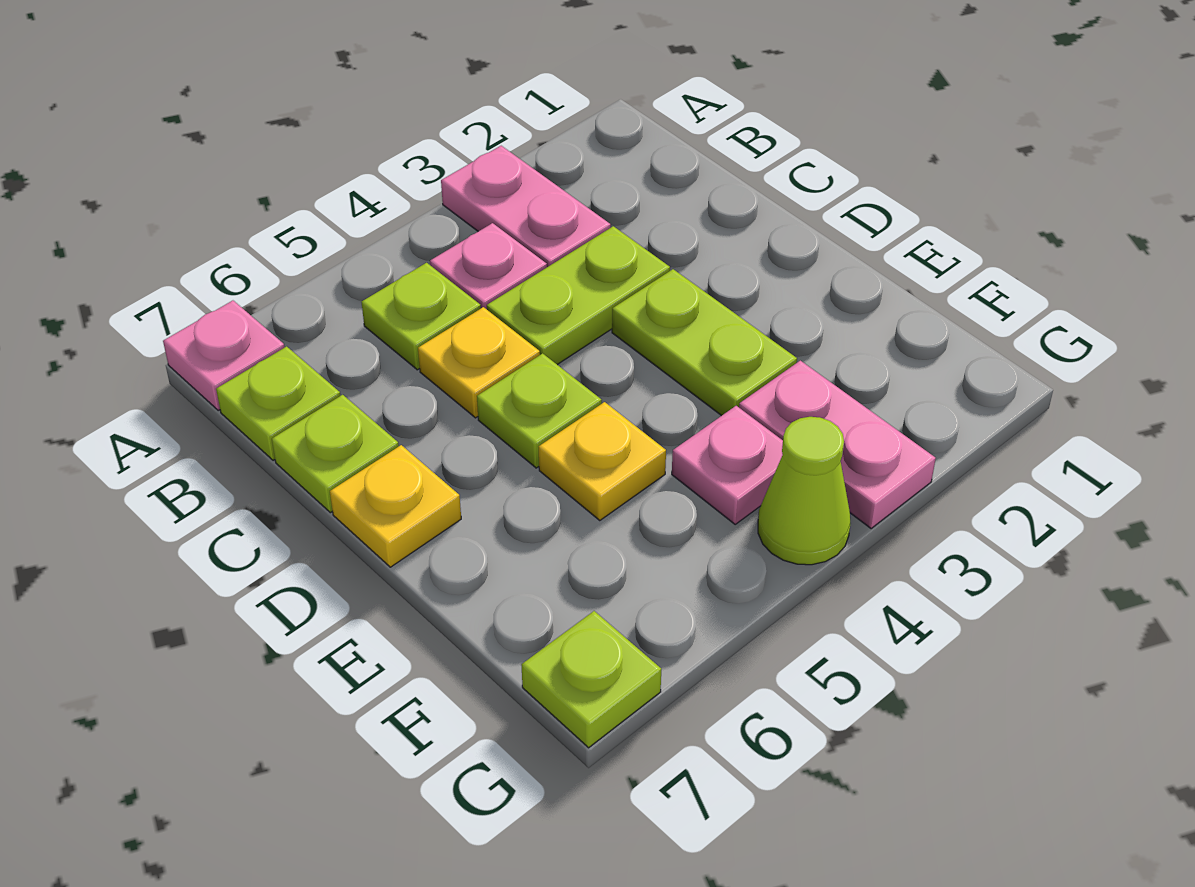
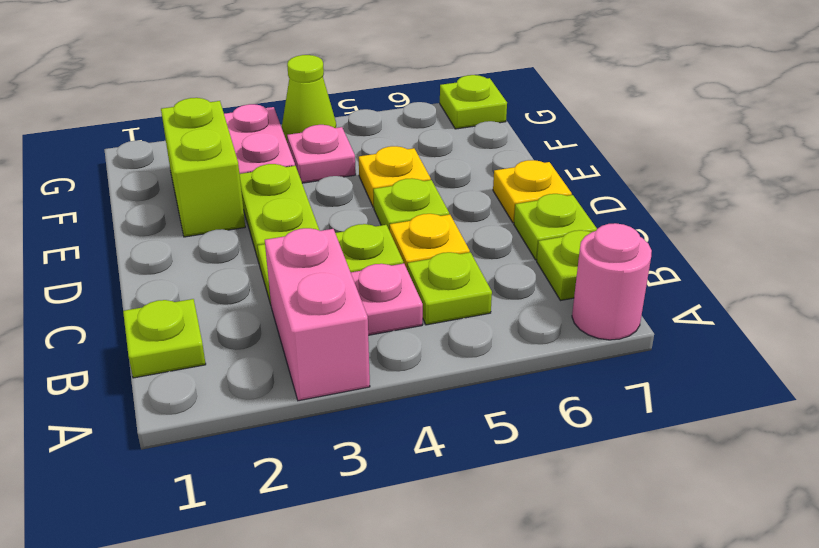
pink plate A3:B3 level 1 -> pink brick A3:B3 level 1
pink plate A7 level 1 -> pink round brick A7 level 1
none -> lime plate B1 level 1
none -> lime brick E2:F2 level 1

